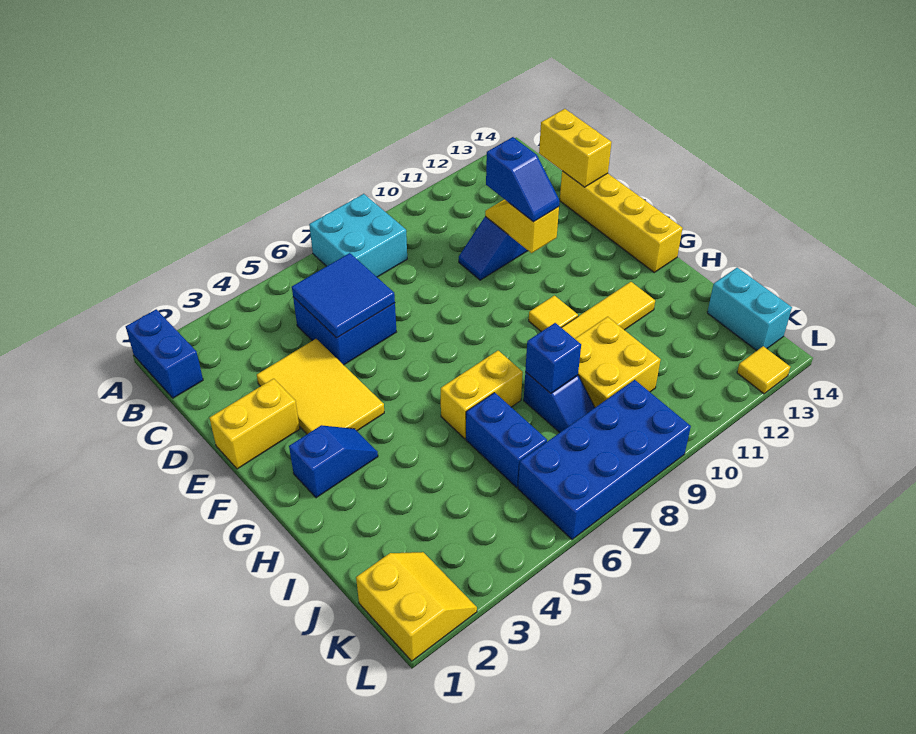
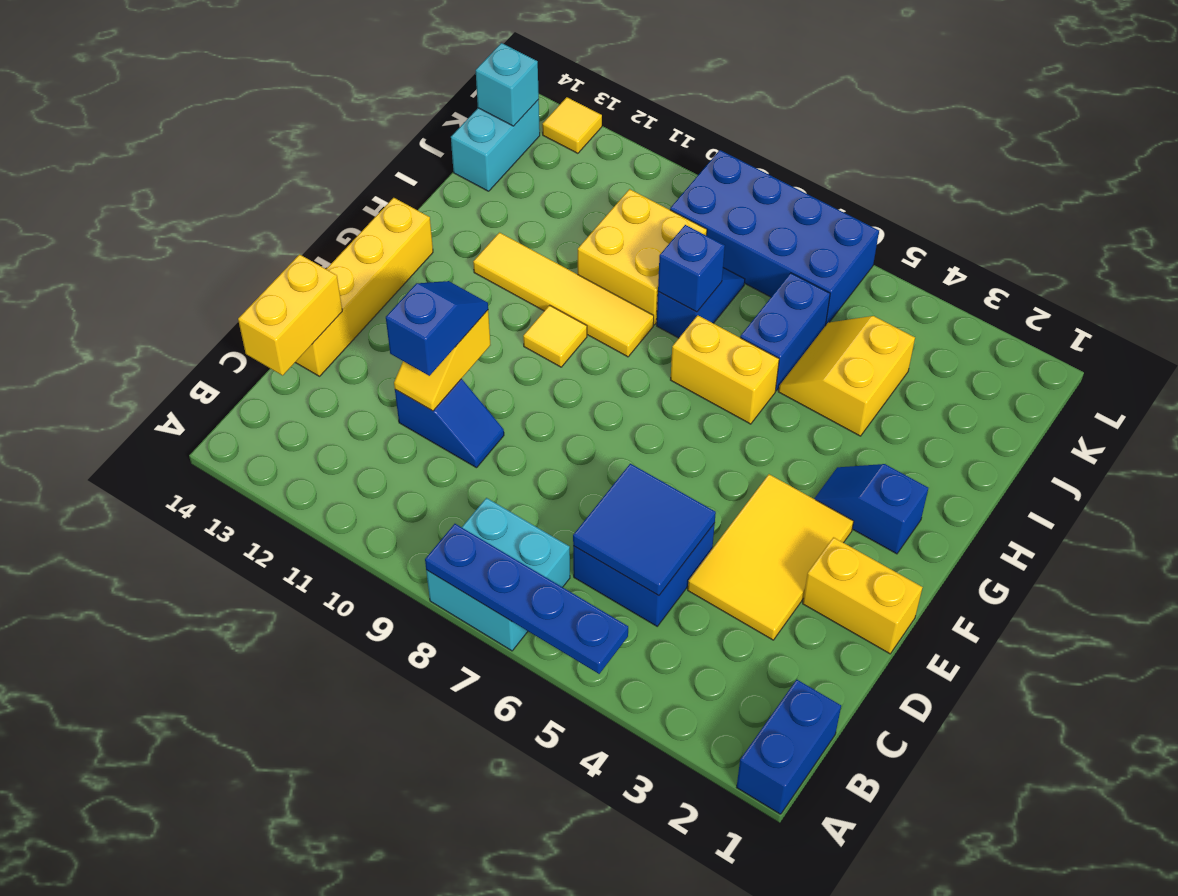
none -> blue plate A5:A8 level 2
yellow slope K1:L2 level 1 top 1 -> yellow slope I4:J5 level 1 top 4
none -> cyan brick K14 level 2

